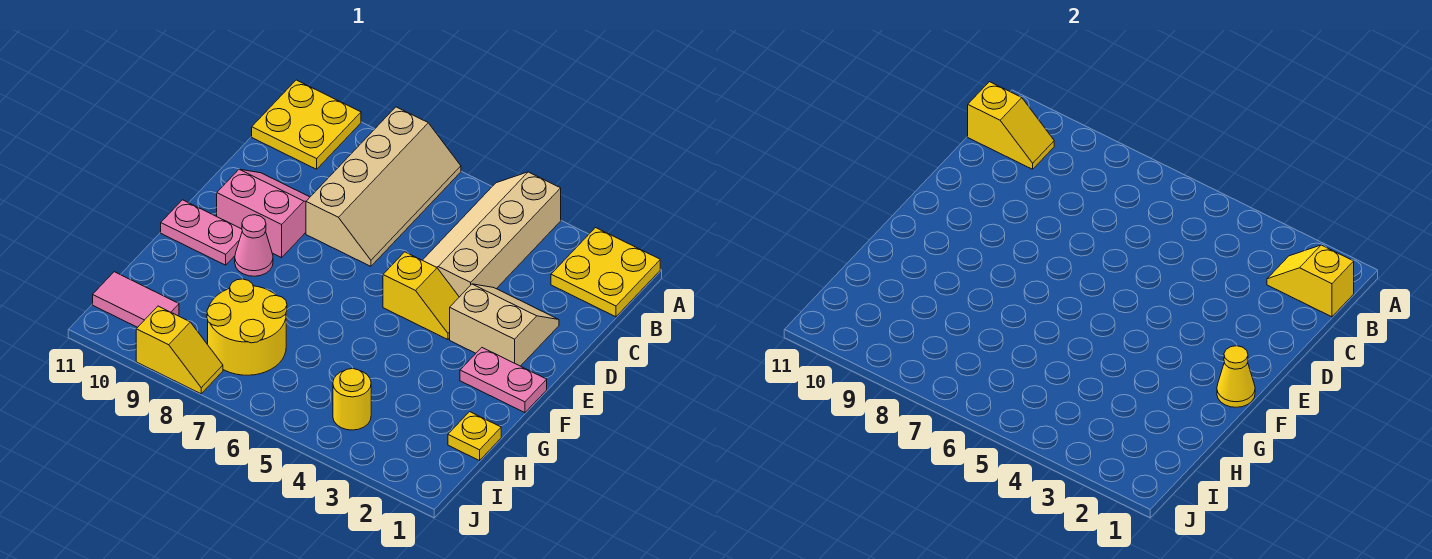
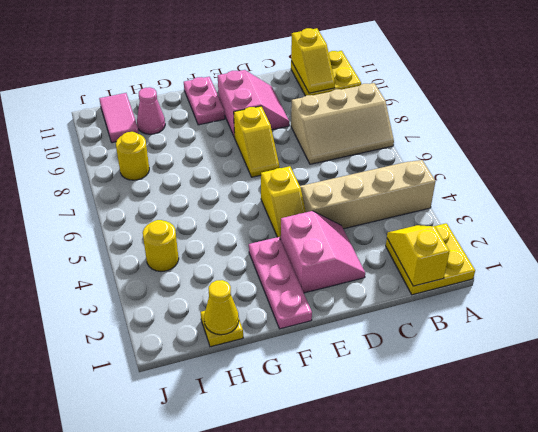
tan slope A7:D8 level 1 top 8 -> tan slope A7:C8 level 1 top 8
tan slope D2:E3 level 1 top E -> pink slope D2:E3 level 1 top E
pink plate F1:F2 level 1 -> pink plate F1:F3 level 1
yellow cone F1 level 2 -> yellow cone H1 level 2
pink cone F9 level 1 -> pink cone H10 level 1
yellow round brick H7:I8 level 1 -> yellow round brick I8 level 1
yellow slope J8:J9 level 1 top 9 -> yellow slope E7:E8 level 1 top 8

